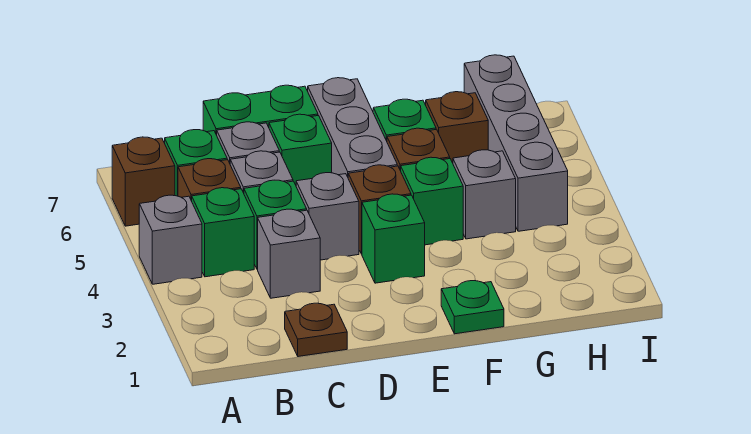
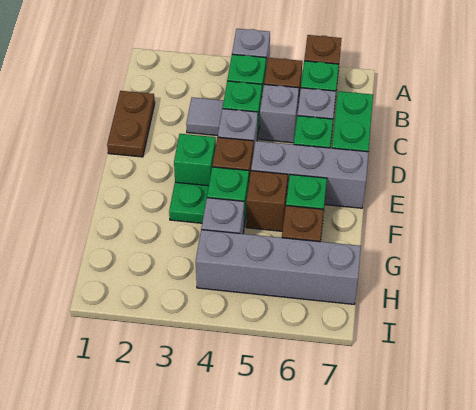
brown plate C1 level 1 -> brown plate C1:D1 level 1
grey brick C3 level 1 -> grey tile C3 level 1
green plate F1 level 1 -> green plate F3 level 1

